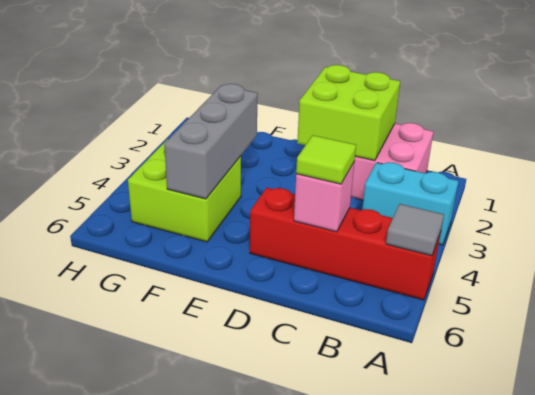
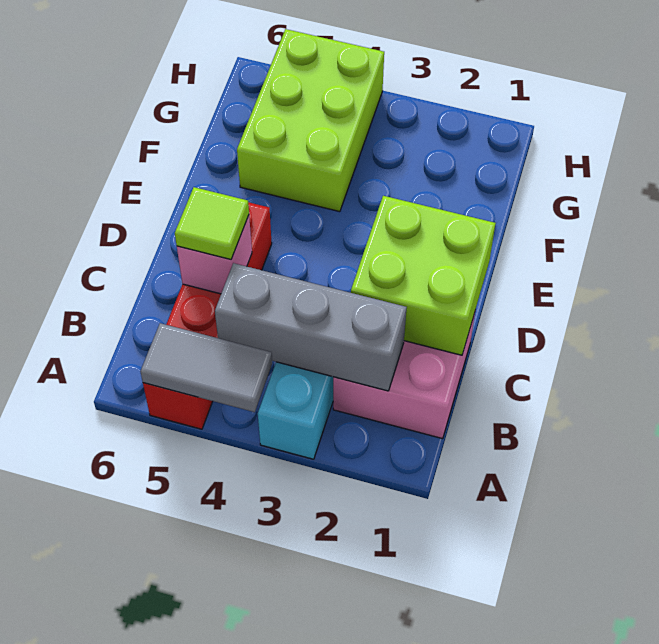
grey tile A5 level 2 -> grey tile A4:A5 level 2
grey brick F3:F5 level 2 -> grey brick B2:B4 level 2
lime brick F4:G5 level 1 -> lime brick F4:H5 level 1

